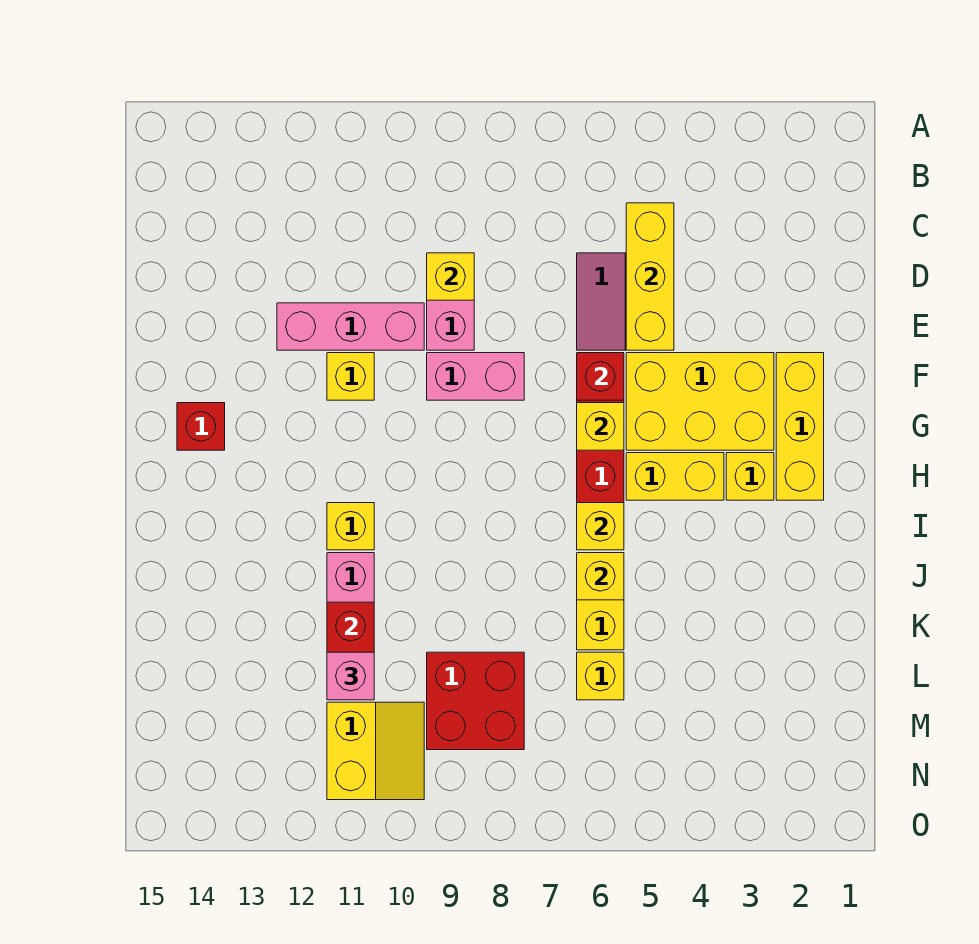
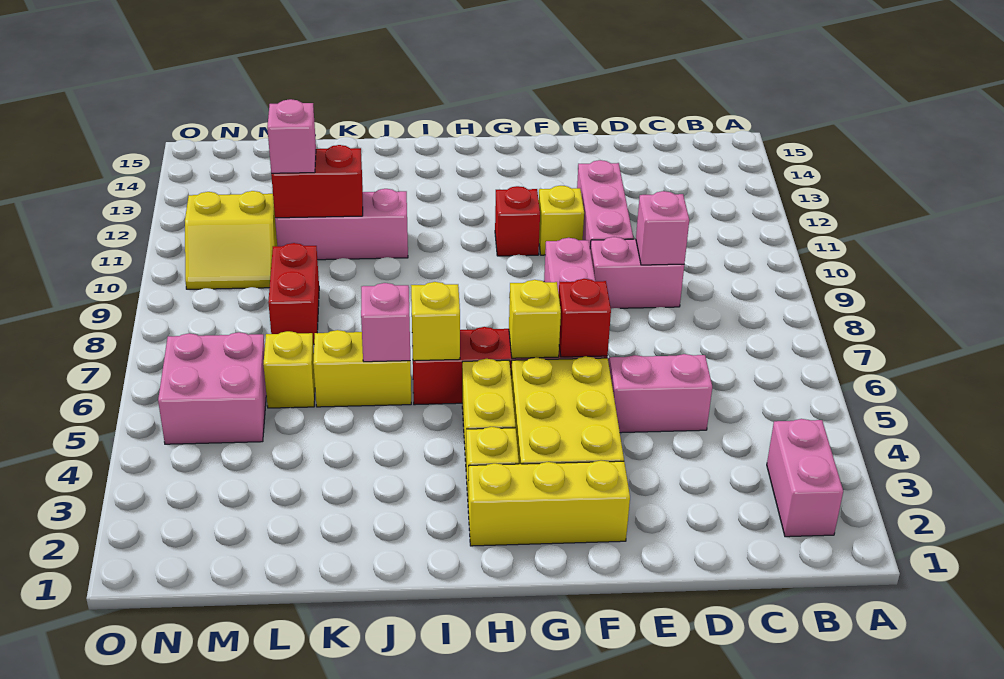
none -> pink brick B2:B3 level 1
yellow brick C5:E5 level 2 -> none
yellow brick D9 level 2 -> pink brick D9 level 2
red brick G14 level 1 -> red brick G11 level 1
yellow brick I11 level 1 -> none
yellow brick J6 level 2 -> pink brick J6 level 2
red brick L8:M9 level 1 -> red brick L8:L9 level 1
none -> pink brick M5:N6 level 1

